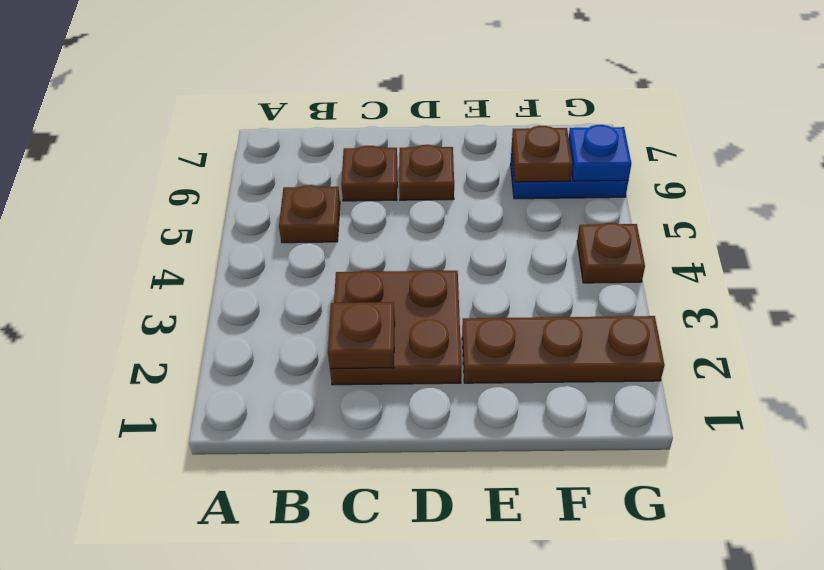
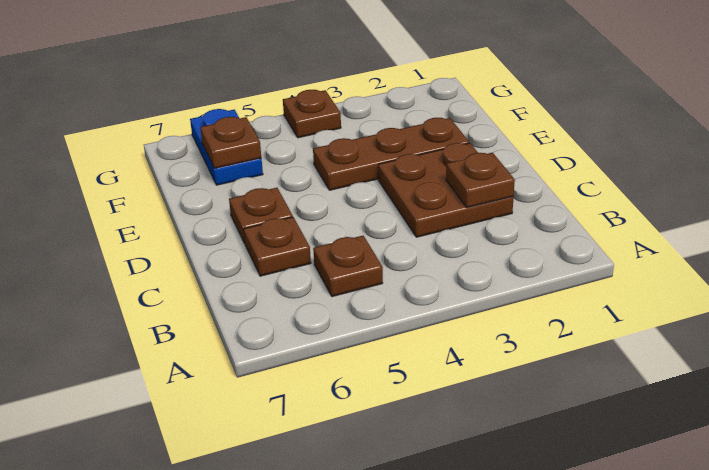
brown plate E2:G2 level 1 -> brown plate E2:E4 level 1
blue plate G6 level 2 -> none

